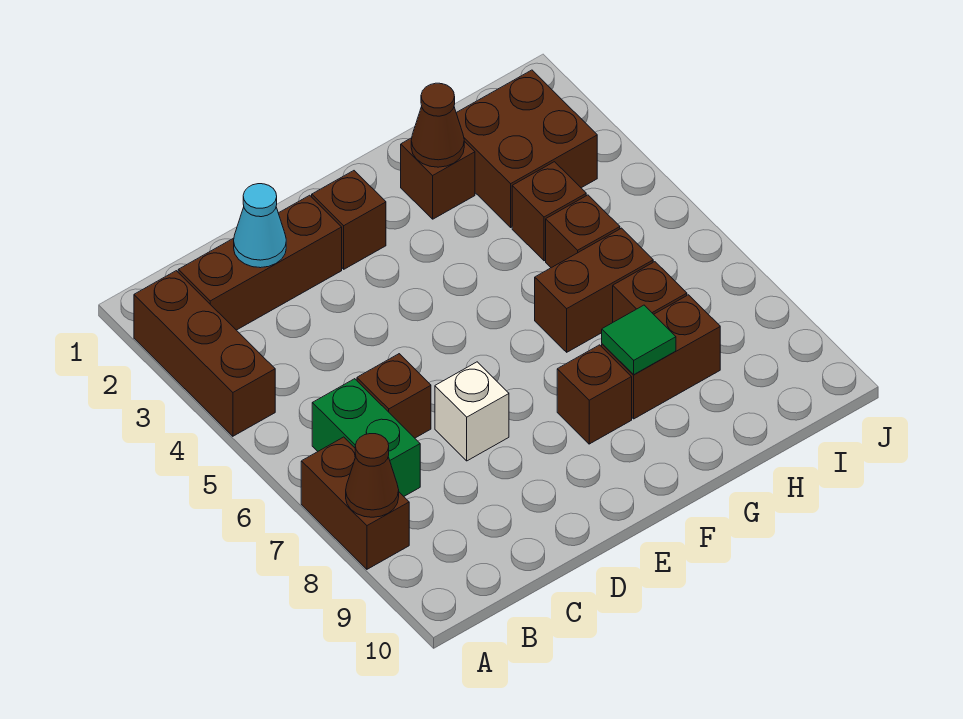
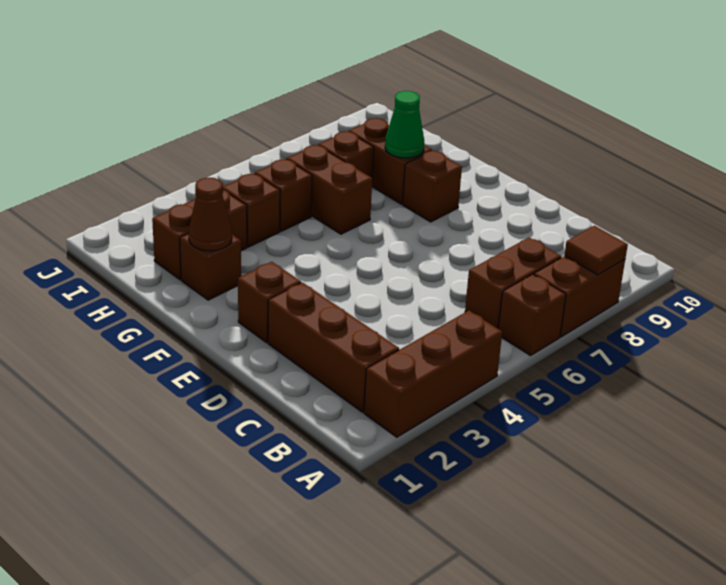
brown cone A8 level 2 -> brown tile A8 level 2
green brick B6:B7 level 1 -> brown brick B6:B7 level 1
cyan cone C2 level 2 -> none
brown brick C6 level 1 -> brown brick A6 level 1
white brick D7 level 1 -> none
green tile G8 level 2 -> green cone G8 level 2
brown brick H2:I3 level 1 -> brown brick H2:H3 level 1

